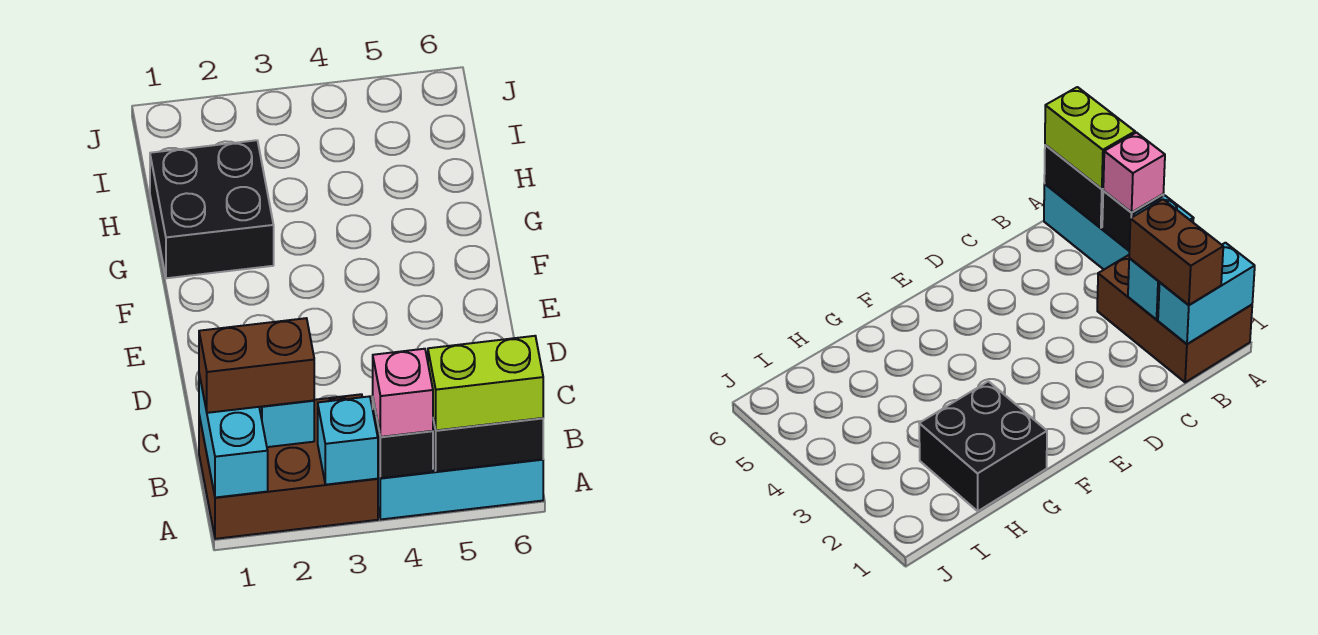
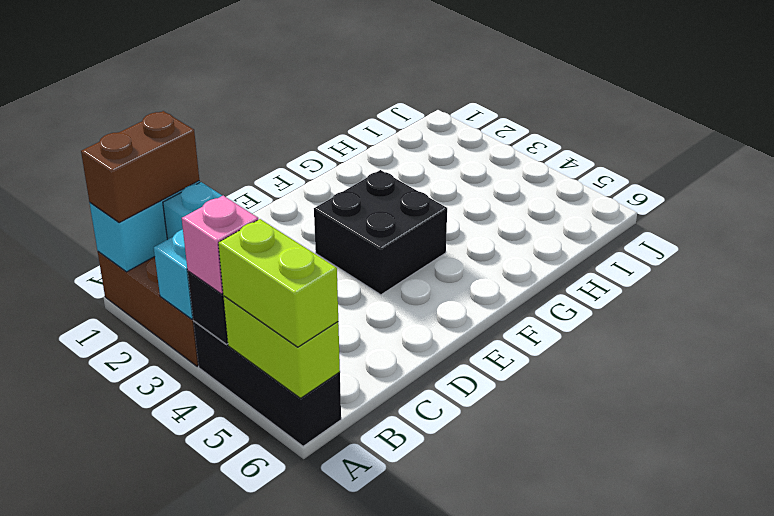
cyan brick A4:A6 level 1 -> black brick A4:A6 level 1
black brick A5:A6 level 2 -> lime brick A5:A6 level 2
brown brick B1:B2 level 3 -> brown brick A1:B1 level 3
black brick G1:H2 level 1 -> black brick E3:F4 level 1

